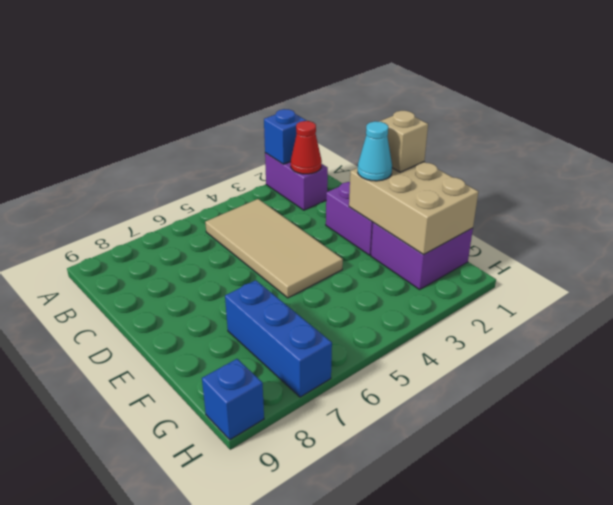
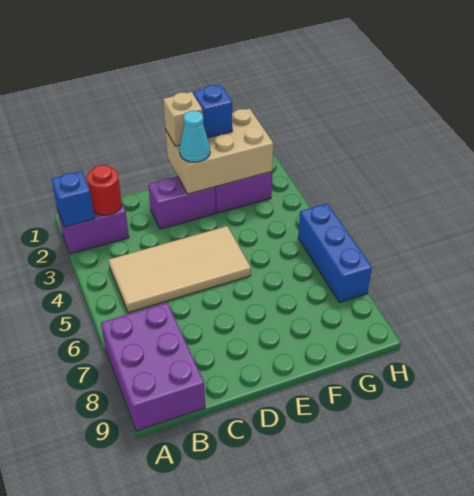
none -> purple brick A7:B9 level 1
red cone B2 level 2 -> red round brick B2 level 2
blue brick F7:H7 level 1 -> blue brick H5:H7 level 1
blue brick H9 level 1 -> blue brick F1 level 3

